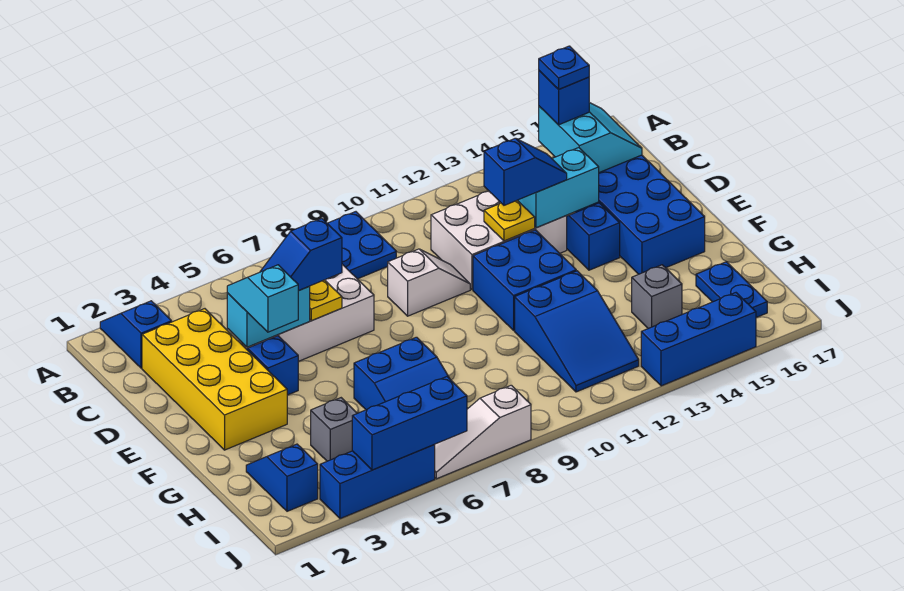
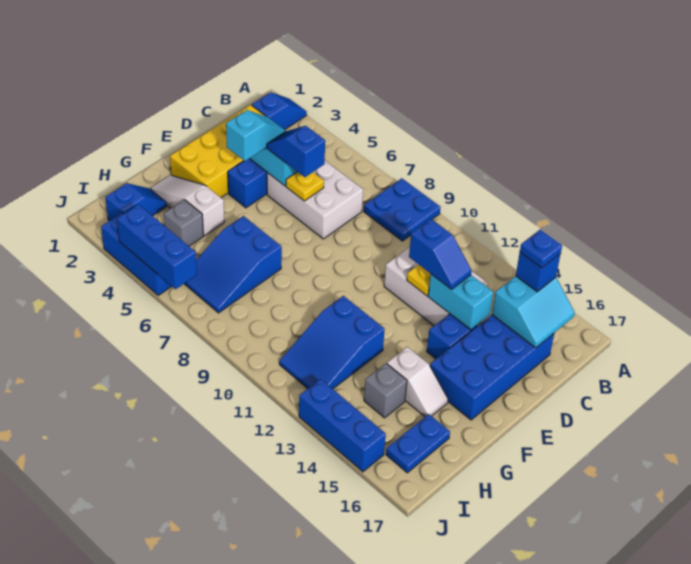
white slope D9:D10 level 1 top 9 -> white slope G14:G15 level 1 top 14
blue brick E11:F12 level 1 -> none
white slope J6:J8 level 1 top 8 -> white slope G2:G4 level 1 top 4

